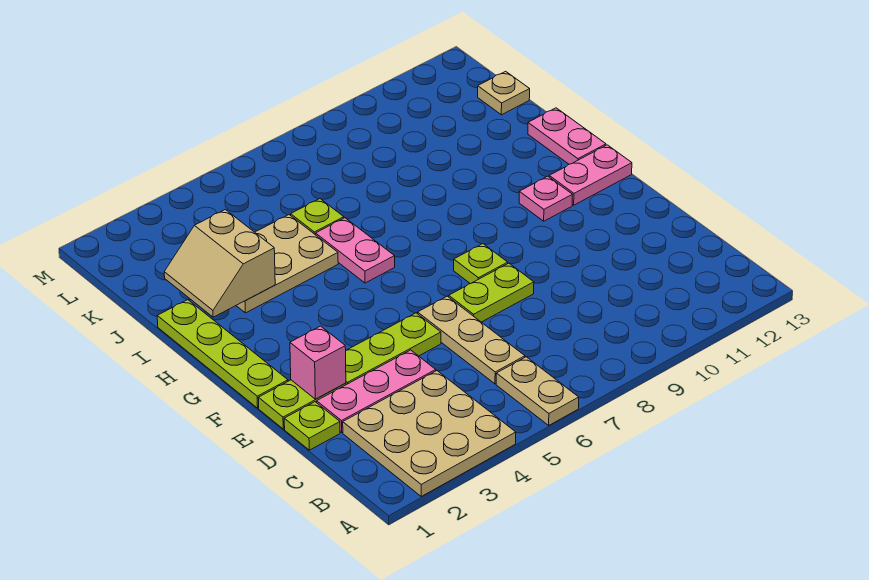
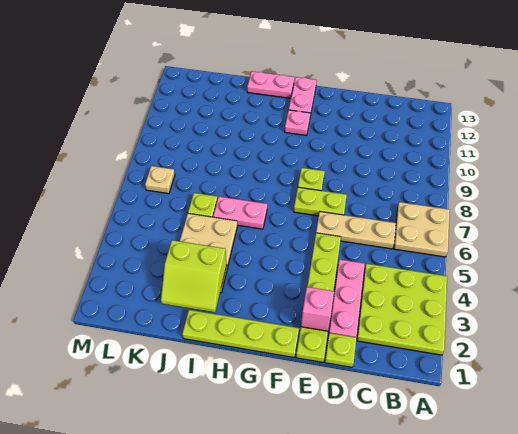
tan plate A2:C4 level 1 -> lime plate A2:C4 level 1
tan plate A6:B6 level 1 -> tan plate A6:B7 level 1
lime plate E7:E8 level 1 -> lime plate E7:F7 level 1
tan slope I2:J3 level 2 top 3 -> lime slope I2:J3 level 2 top 3
tan plate K13 level 1 -> tan plate L7 level 1

